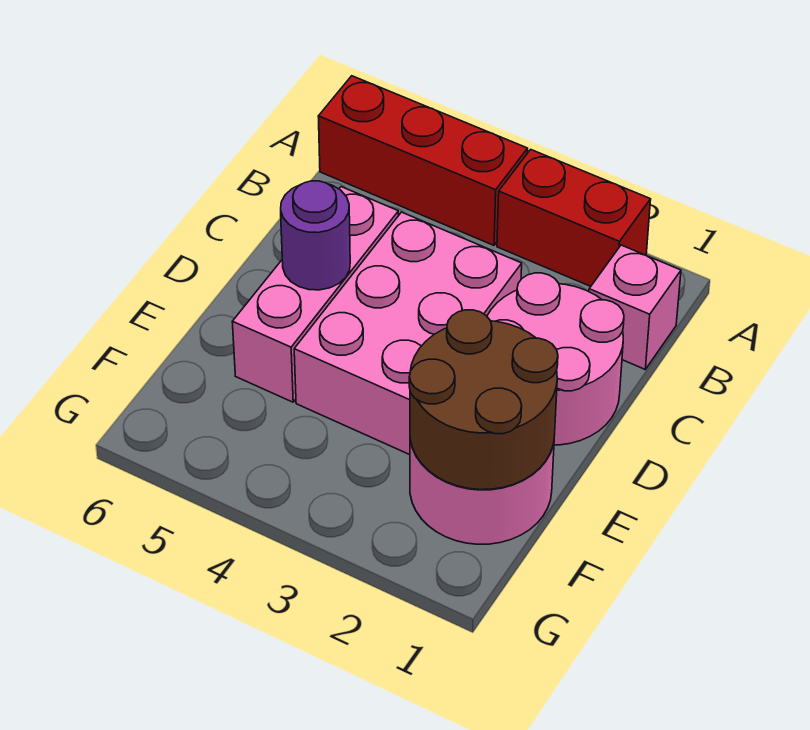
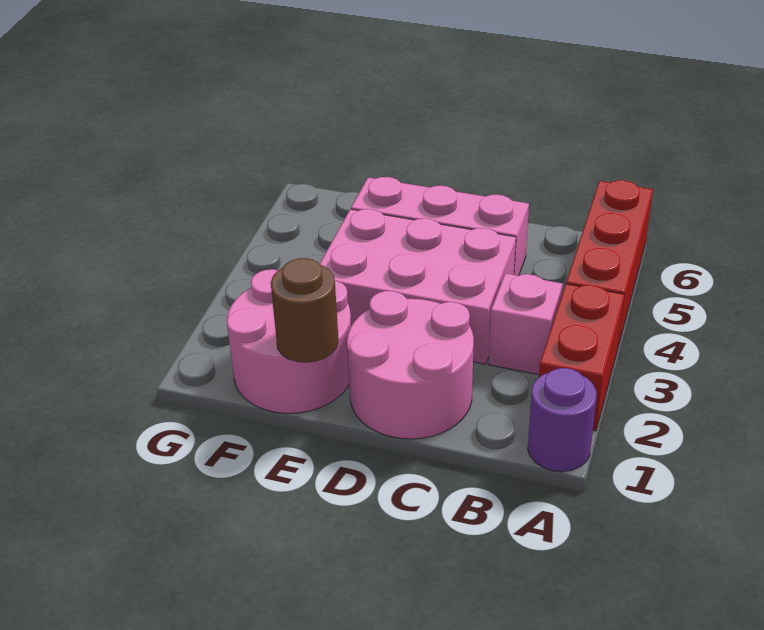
pink brick B1 level 1 -> pink brick B3 level 1
purple round brick D5 level 2 -> purple round brick A1 level 1
brown round brick E1:F2 level 2 -> brown round brick E1 level 2

